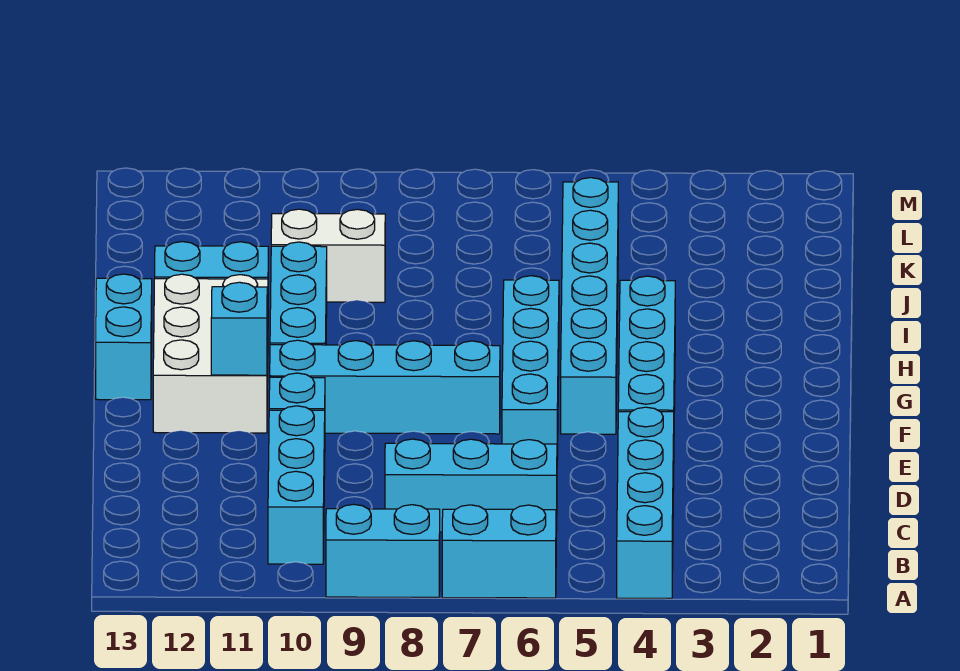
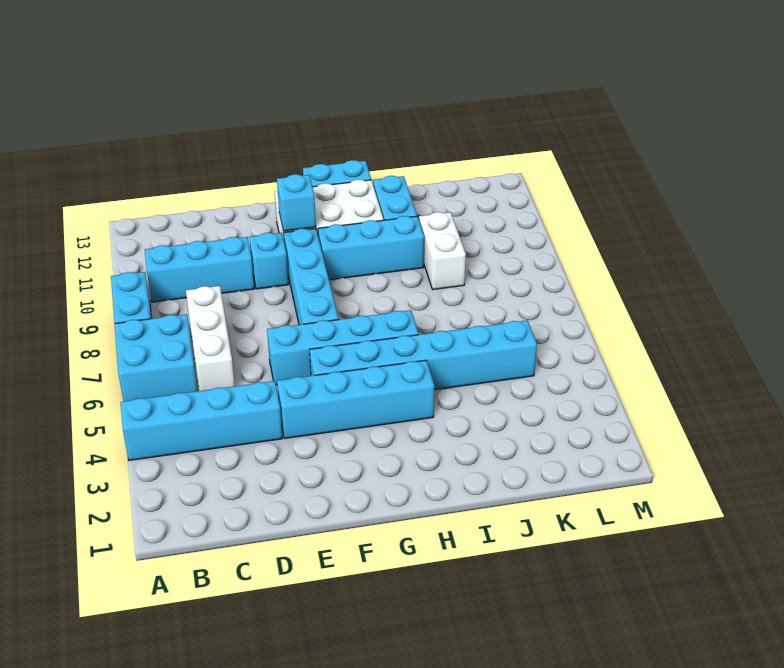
cyan brick A6:A7 level 1 -> cyan brick A6:B7 level 1
cyan brick C6:C8 level 1 -> white brick C6:C8 level 1

